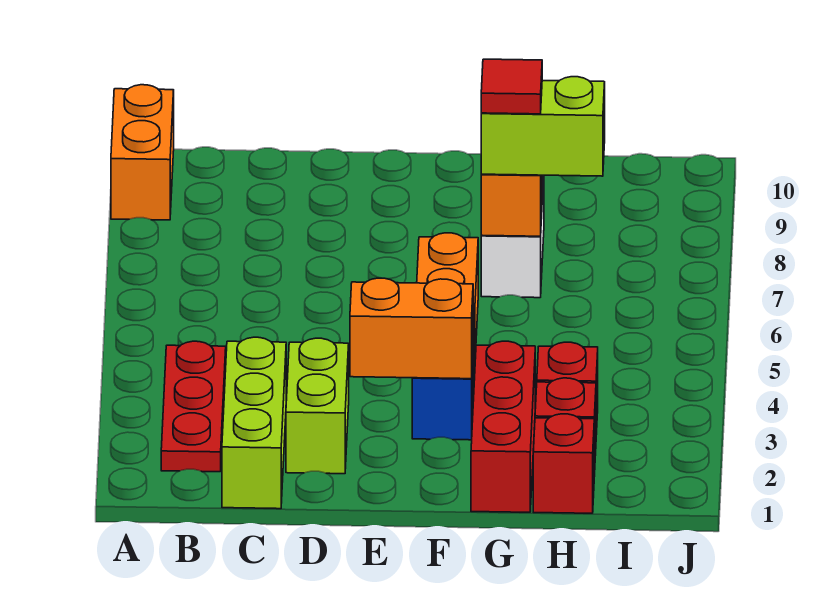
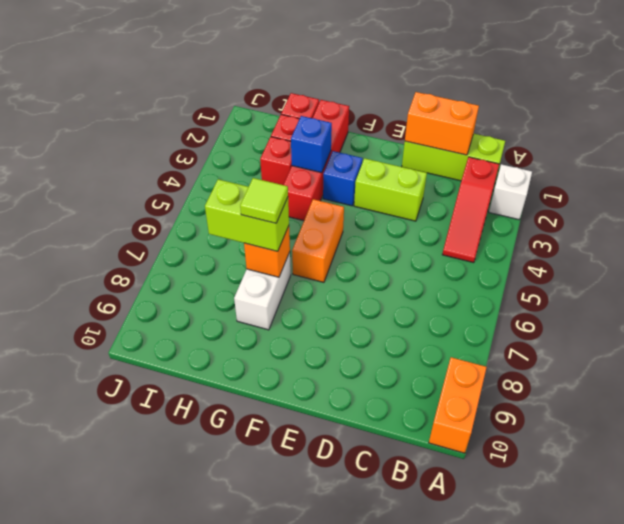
none -> white brick A2 level 1
red plate B2:B4 level 1 -> red slope B2:B4 level 1 top 2
lime brick C1:C3 level 1 -> lime brick B1:D1 level 1
lime brick D2:D3 level 1 -> lime brick D3:E3 level 1
orange brick E3:F3 level 2 -> orange brick C1:D1 level 2
red brick G1:G3 level 1 -> red brick G1:G4 level 1
none -> blue brick G3 level 2
red tile G7 level 4 -> lime tile G7 level 4

